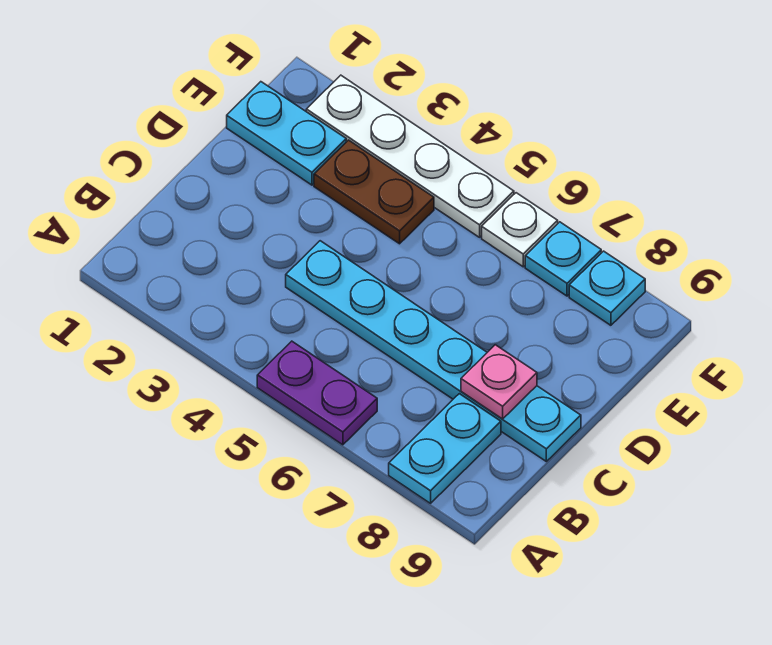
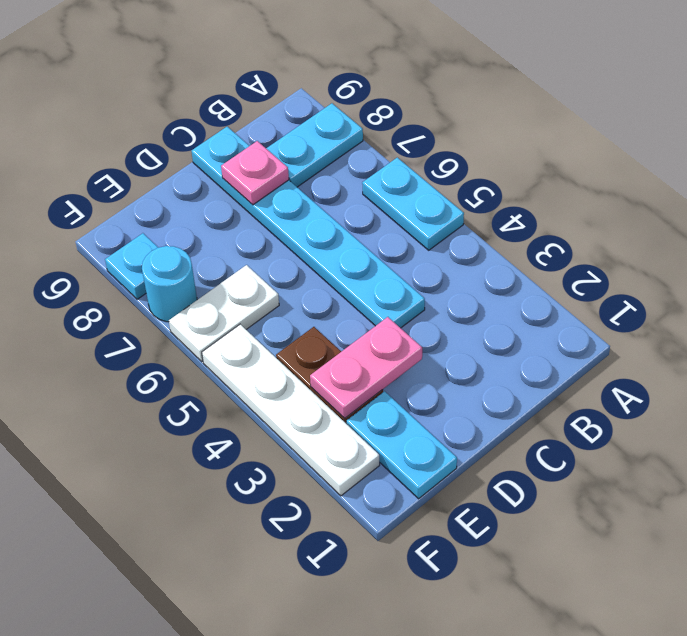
purple plate A5:A6 level 1 -> cyan plate A5:A6 level 1
none -> pink plate D3:E3 level 2
white plate F6 level 1 -> white plate E6:F6 level 1
cyan plate F7 level 1 -> cyan round brick F7 level 1

